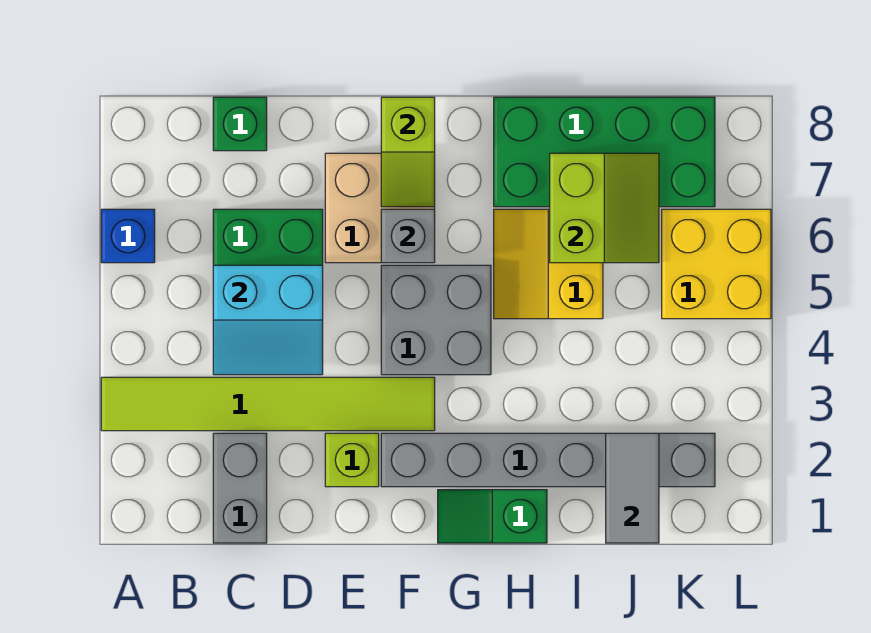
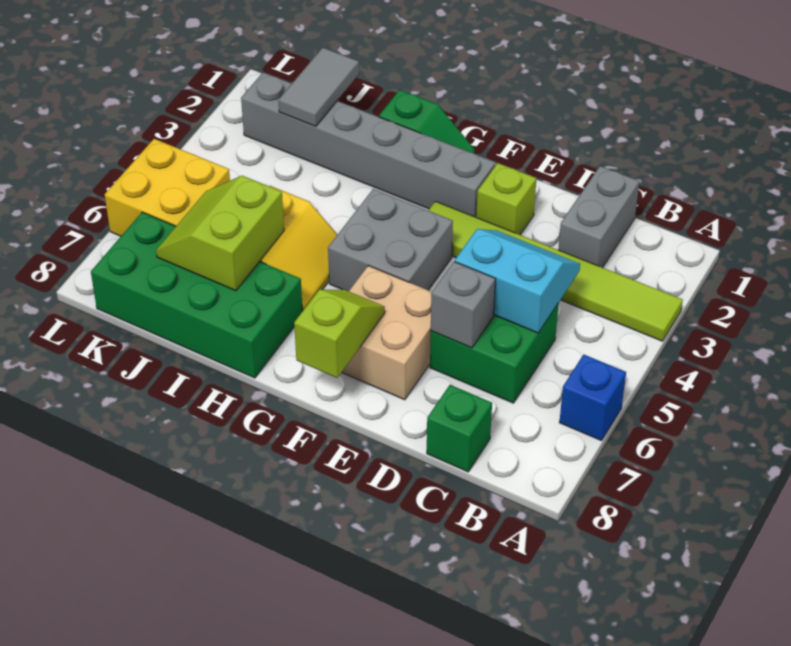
grey brick F6 level 2 -> grey brick D6 level 2

